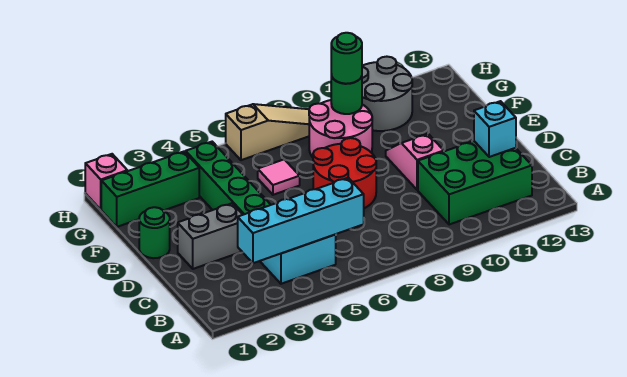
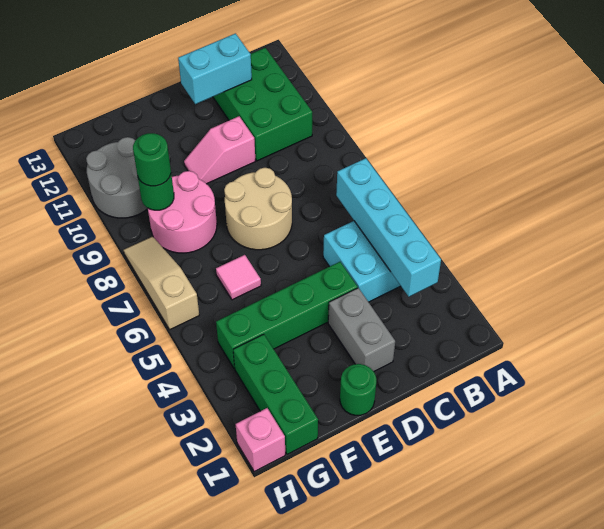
cyan brick C12 level 2 -> cyan brick C12:D12 level 2
red round brick D7:E8 level 1 -> tan round brick D7:E8 level 1

